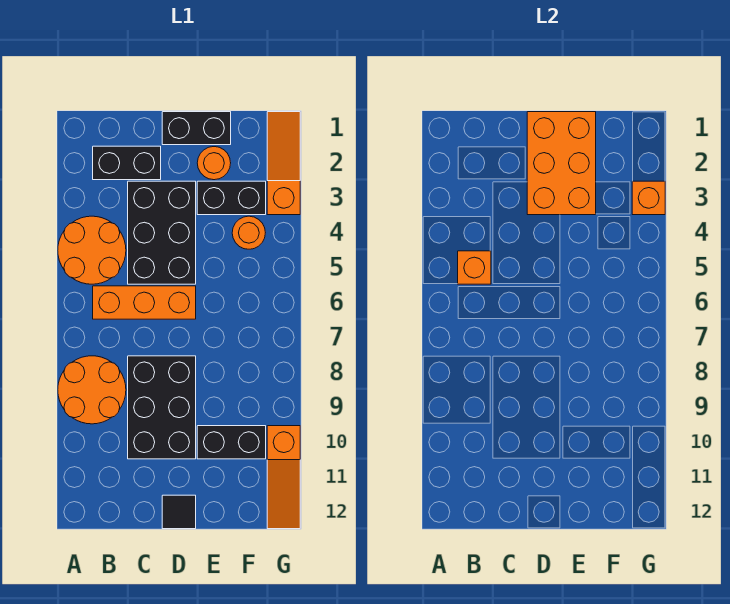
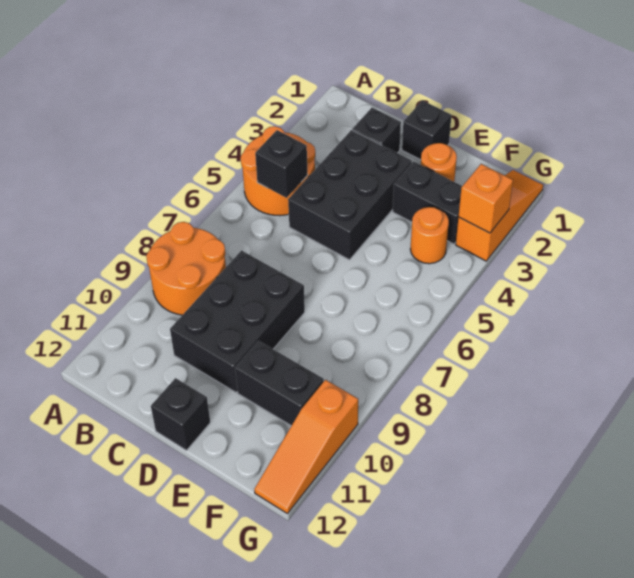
black brick B2:C2 level 1 -> black brick C2 level 1
orange brick B5 level 2 -> black brick B5 level 2
orange brick B6:D6 level 1 -> none
black brick D1:E1 level 1 -> black brick D1 level 1
orange brick D1:E3 level 2 -> none
black tile D12 level 1 -> black brick D12 level 1

